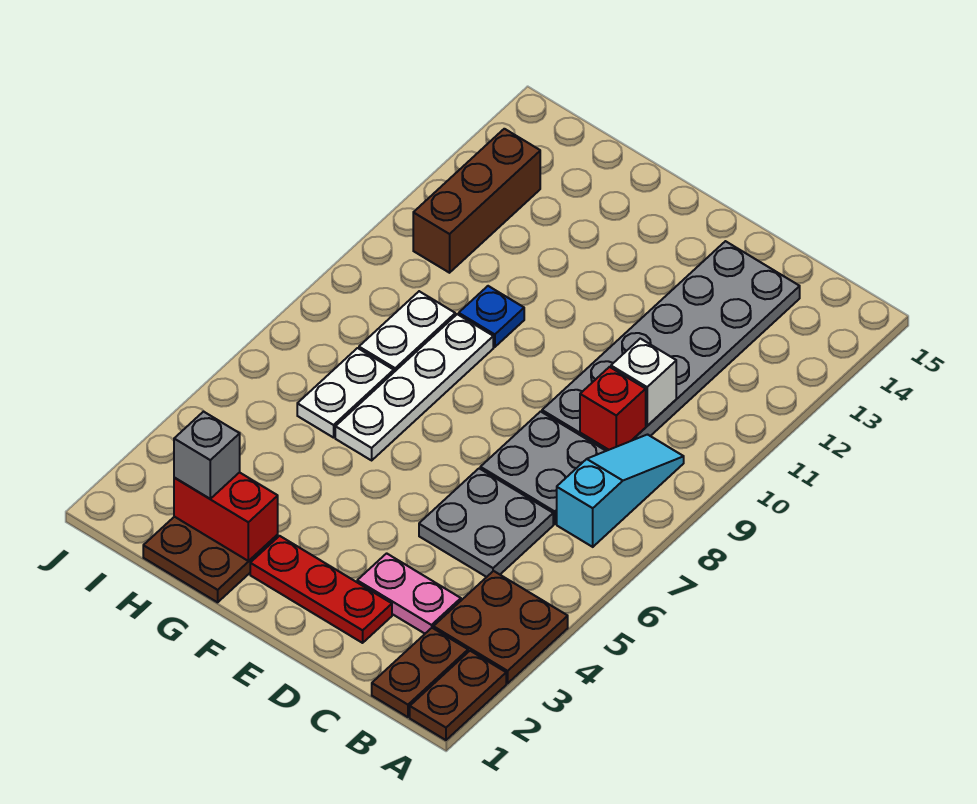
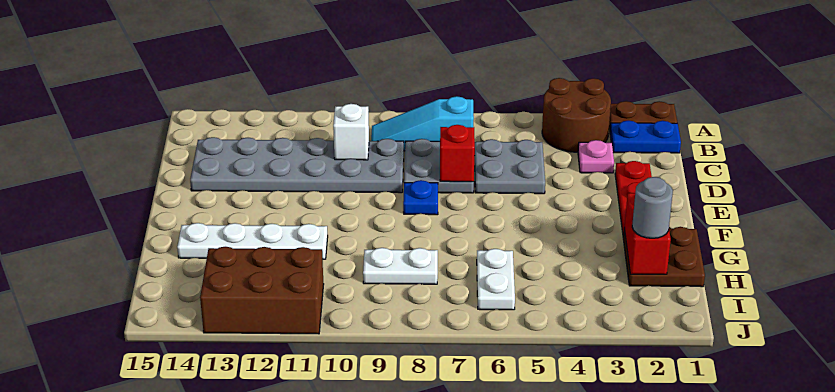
brown plate A3:B4 level 1 -> brown round brick A3:B4 level 1
brown plate B1:B2 level 1 -> blue plate B1:B2 level 1
pink plate C3:D3 level 1 -> pink plate C3 level 1
red brick C9 level 2 -> red brick D7 level 2
white plate G6:G9 level 1 -> white plate G11:G14 level 1
blue plate G10 level 1 -> blue plate E8 level 1
grey brick H2 level 3 -> grey round brick H2 level 3
white plate H6:H7 level 1 -> white plate H6:I6 level 1
brown brick I11:I13 level 1 -> brown brick I11:J13 level 1

